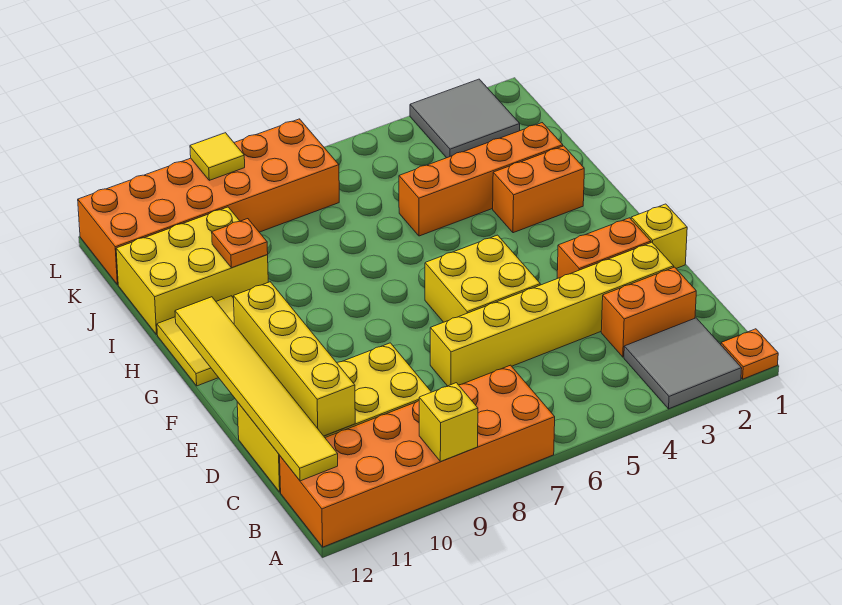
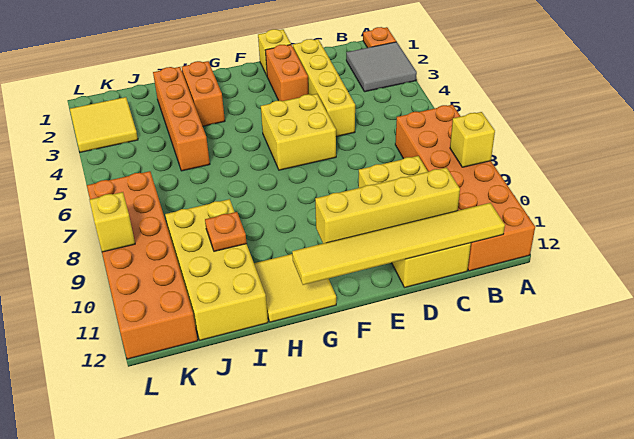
orange brick C2:C3 level 1 -> none
yellow brick D2:D7 level 1 -> yellow brick D2:D5 level 1
yellow brick I10:J12 level 1 -> yellow brick I9:J12 level 1
grey tile K2:L3 level 1 -> yellow tile K2:L3 level 1
yellow tile L9 level 2 -> yellow brick L9 level 2

